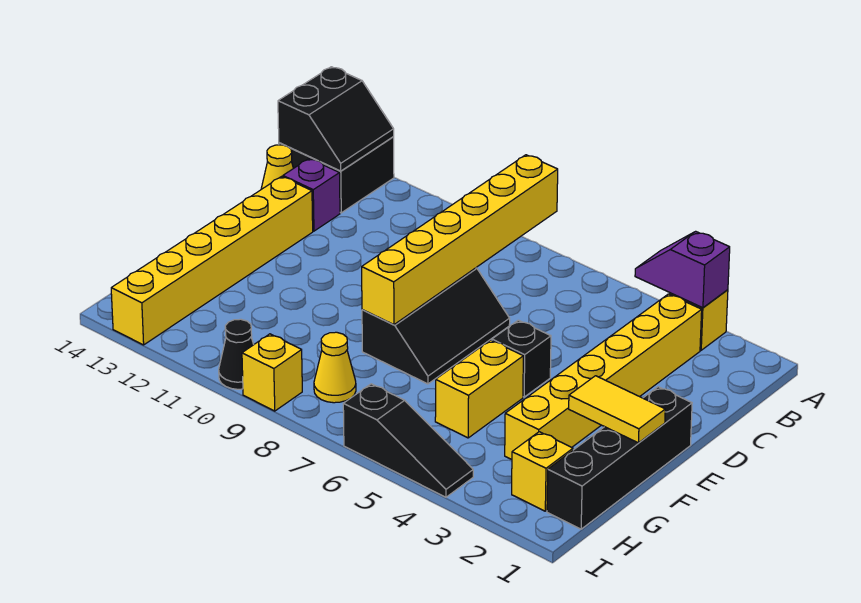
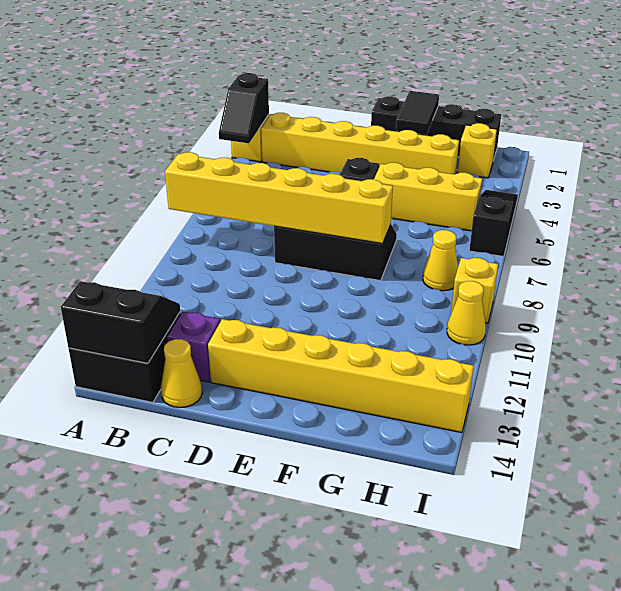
purple slope A3:A4 level 2 top 3 -> black slope A3:A4 level 2 top 3
yellow tile F1:F2 level 2 -> black tile F1:F2 level 2
yellow brick F5:G5 level 1 -> yellow brick F5:H5 level 1
black cone I10 level 1 -> yellow cone I10 level 1

